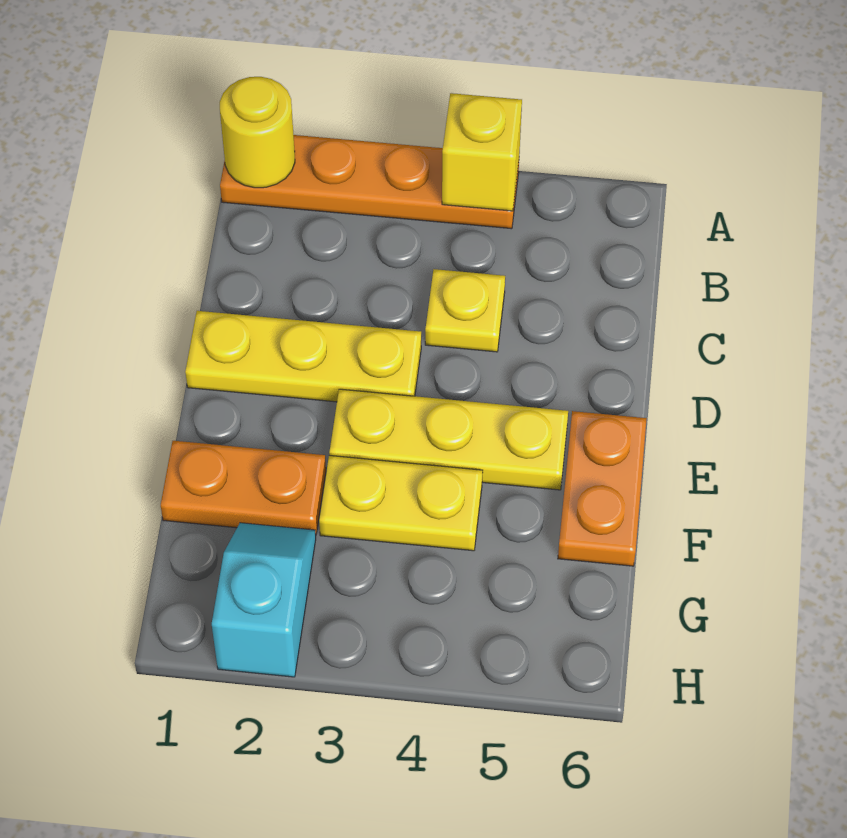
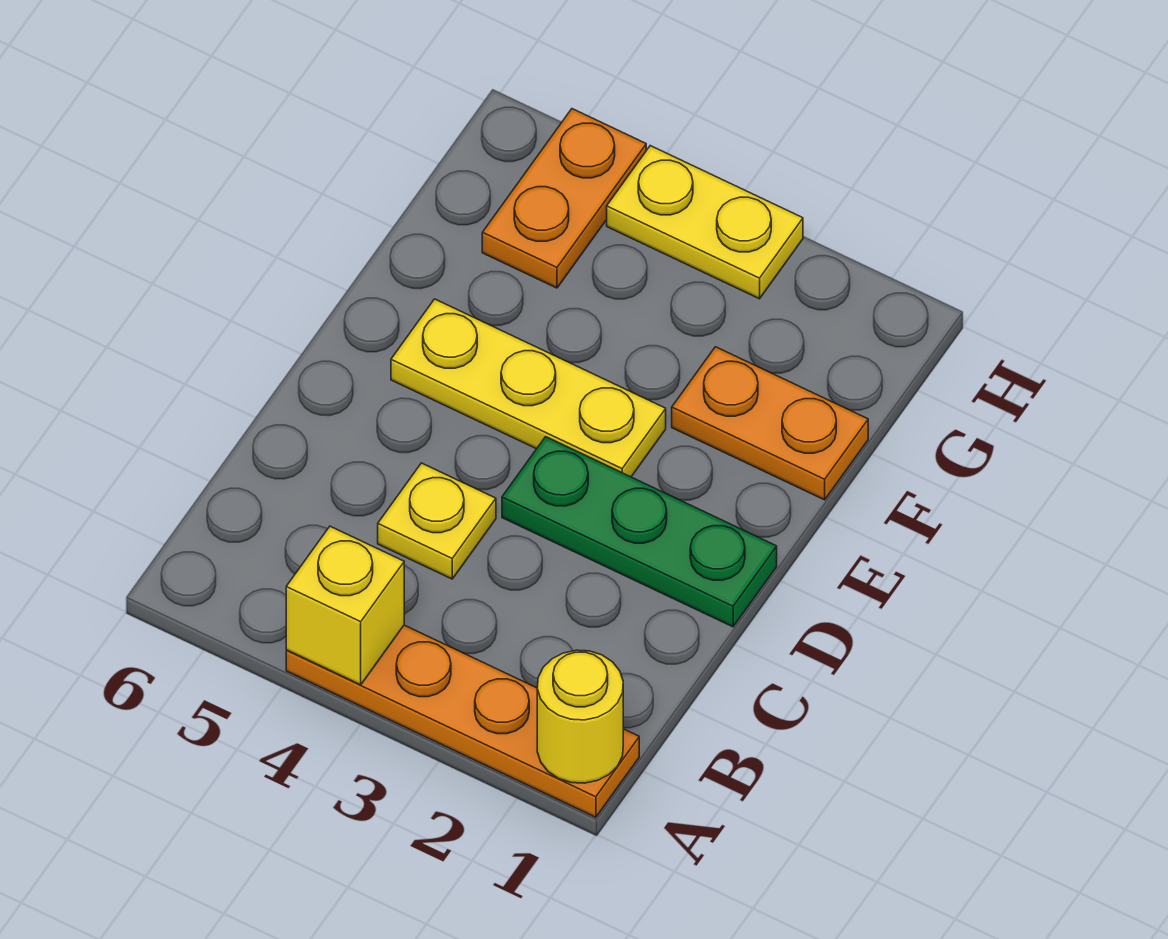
yellow plate D1:D3 level 1 -> green plate D1:D3 level 1
orange plate E6:F6 level 1 -> orange plate G5:H5 level 1
yellow plate F3:F4 level 1 -> yellow plate H3:H4 level 1
cyan slope G2:H2 level 1 top H -> none

